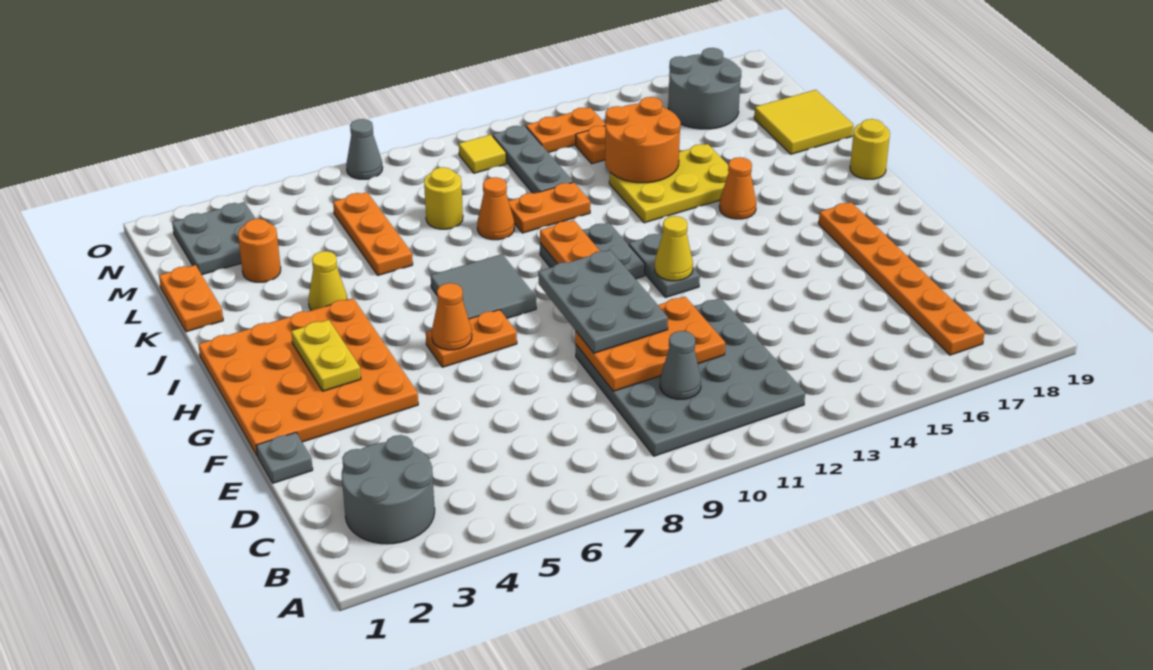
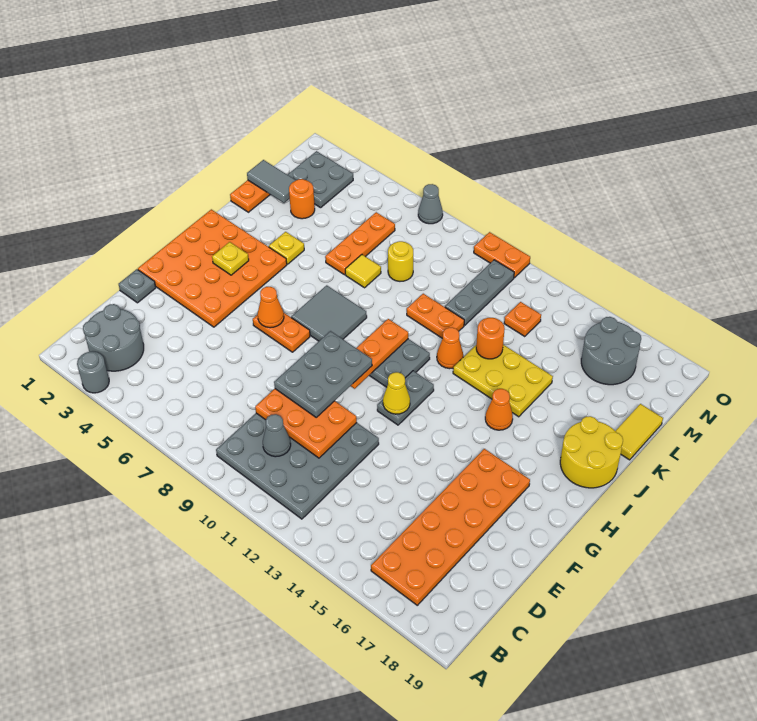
none -> grey round brick A3 level 1
orange plate B17:G17 level 1 -> orange plate B16:G17 level 1
yellow plate G3:H3 level 2 -> yellow plate H3 level 2
yellow round brick I19 level 1 -> yellow round brick I18:J19 level 1
yellow cone J4 level 1 -> yellow plate J4 level 1
orange cone K9 level 1 -> orange cone J12 level 1
orange round brick K13:L14 level 2 -> orange round brick K13 level 2
yellow tile K18:L19 level 1 -> yellow tile K19:L19 level 1
none -> grey tile L1:L2 level 2
yellow tile N10 level 1 -> yellow tile K7 level 1
orange plate N12:N13 level 1 -> orange plate O10:O11 level 1

